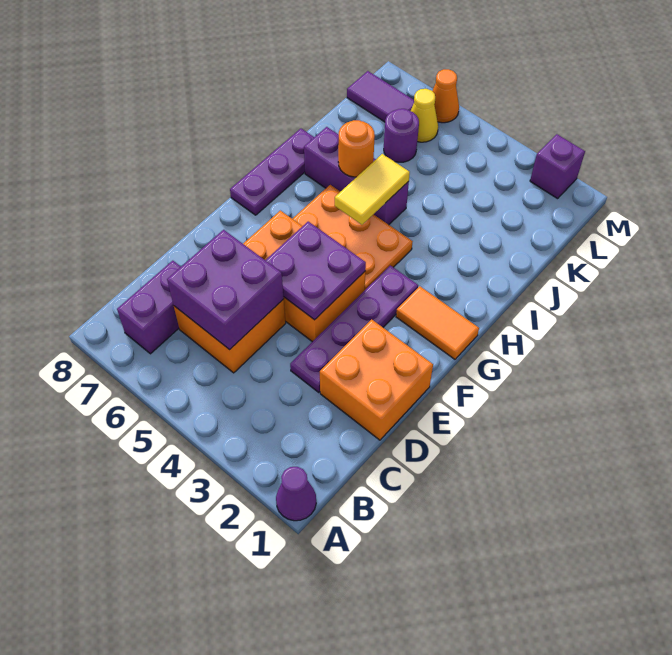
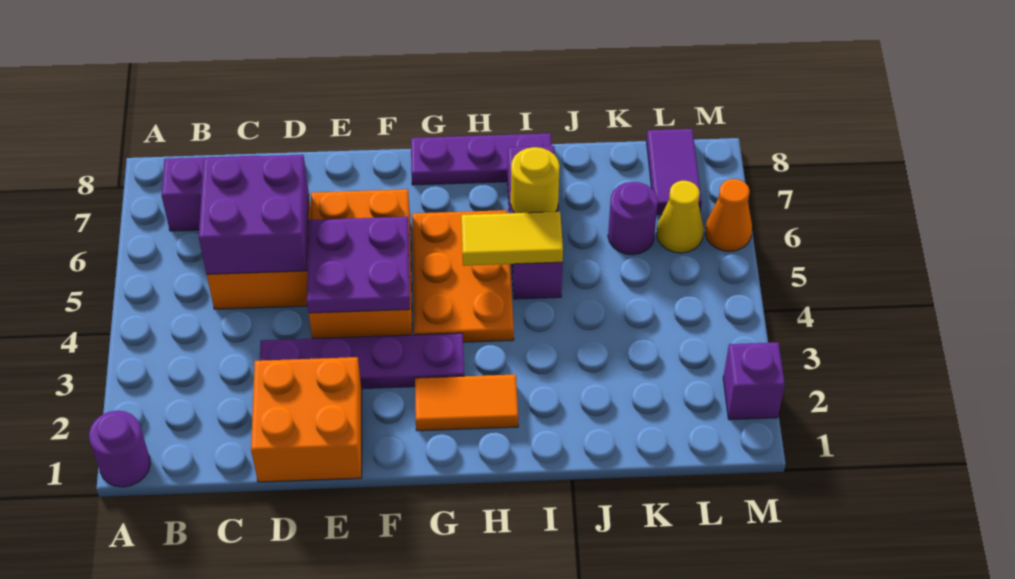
purple cone A1 level 1 -> purple round brick A1 level 1
orange tile G1:G2 level 1 -> orange tile G2:H2 level 1
orange round brick I6 level 2 -> yellow round brick I6 level 2

